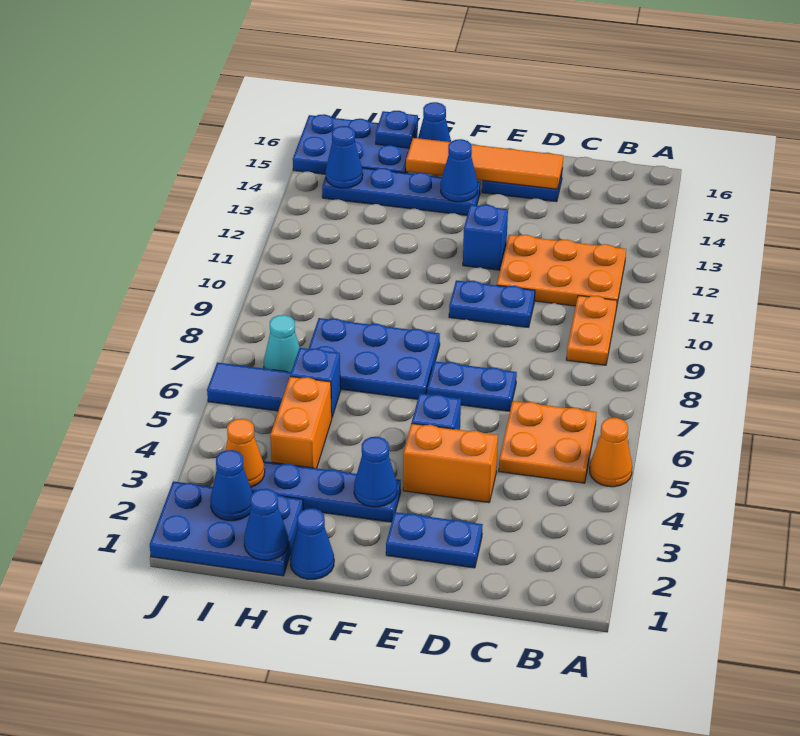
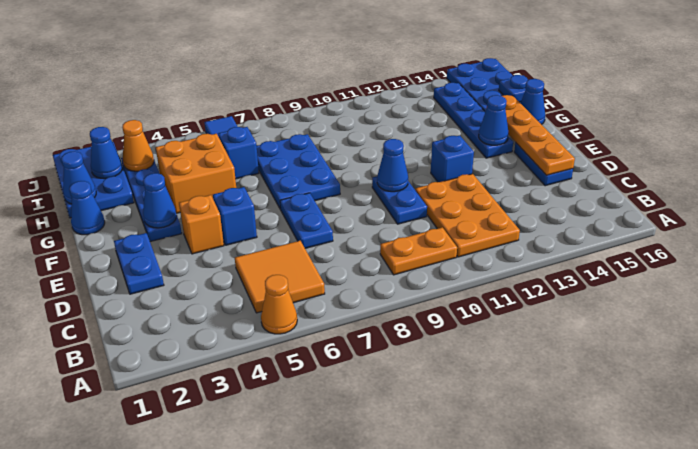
orange plate B5:C6 level 1 -> orange tile B5:C6 level 1
orange brick D4:E4 level 1 -> orange brick E4 level 1
orange tile D15:G15 level 2 -> orange plate D15:G15 level 2
orange brick H4:H5 level 1 -> orange brick G4:H5 level 1
cyan cone I7 level 1 -> none
blue cone I14 level 2 -> blue cone E10 level 2

